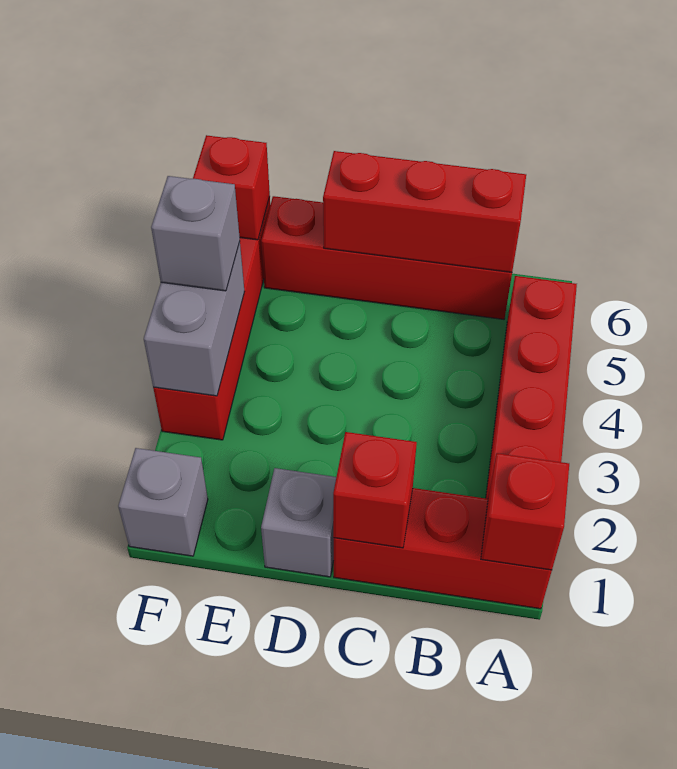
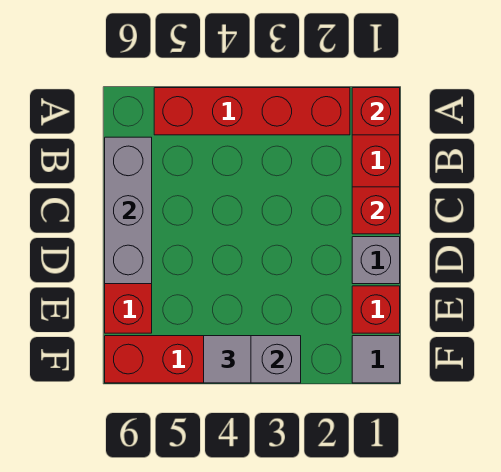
red brick B6:D6 level 2 -> grey brick B6:D6 level 2
grey brick F1 level 1 -> grey tile F1 level 1
grey brick F4 level 3 -> grey tile F4 level 3
red brick F6 level 2 -> red brick E1 level 1

